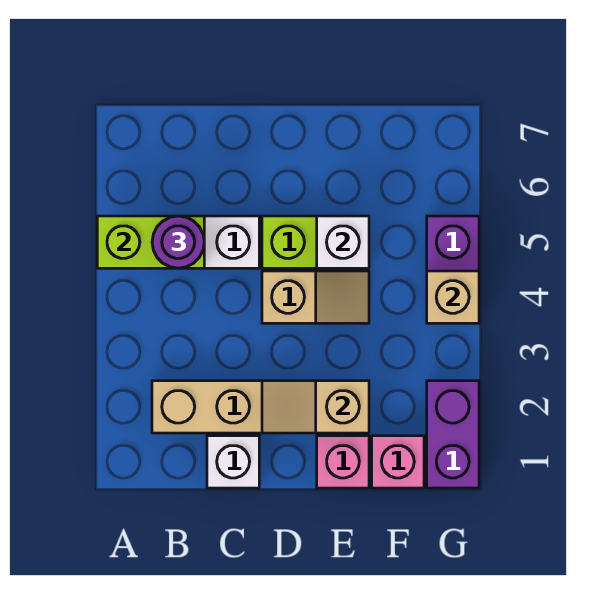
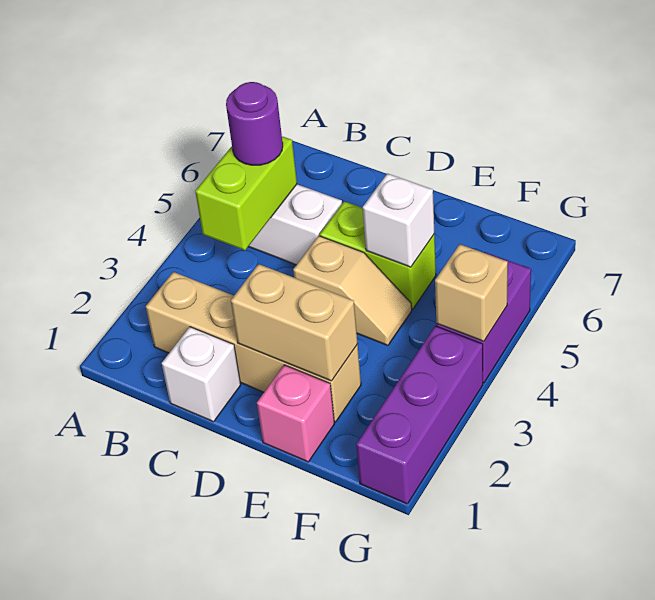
lime brick A5:B5 level 2 -> lime brick B4:B5 level 2
tan slope D2:E2 level 2 top E -> tan brick D2:E2 level 2
pink brick F1 level 1 -> none
purple brick G1:G2 level 1 -> purple brick G1:G3 level 1

